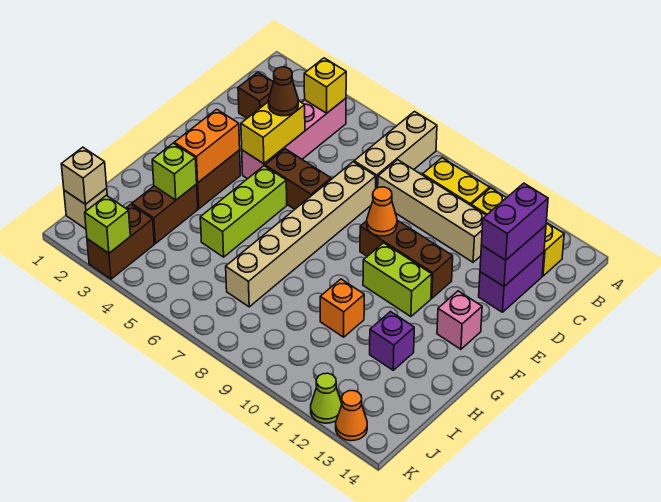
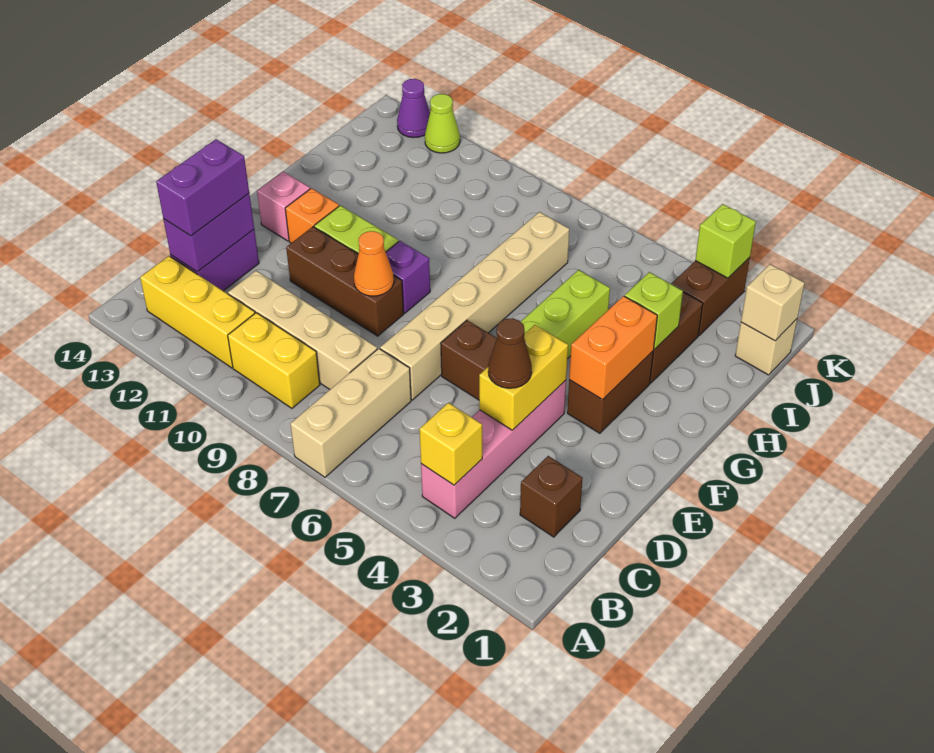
orange brick H10 level 1 -> orange brick F12 level 1
purple brick H12 level 1 -> purple brick F9 level 1
orange cone K13 level 1 -> purple cone K13 level 1

